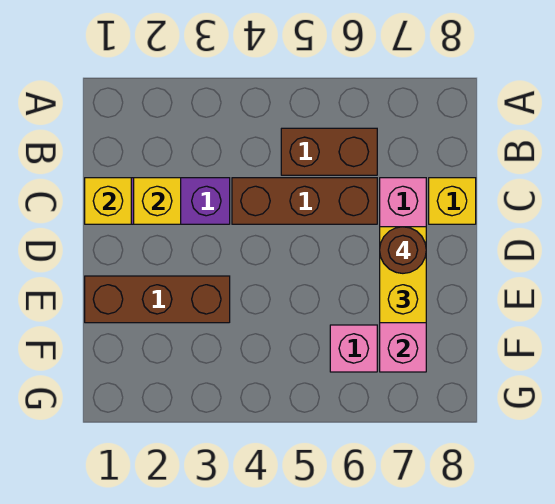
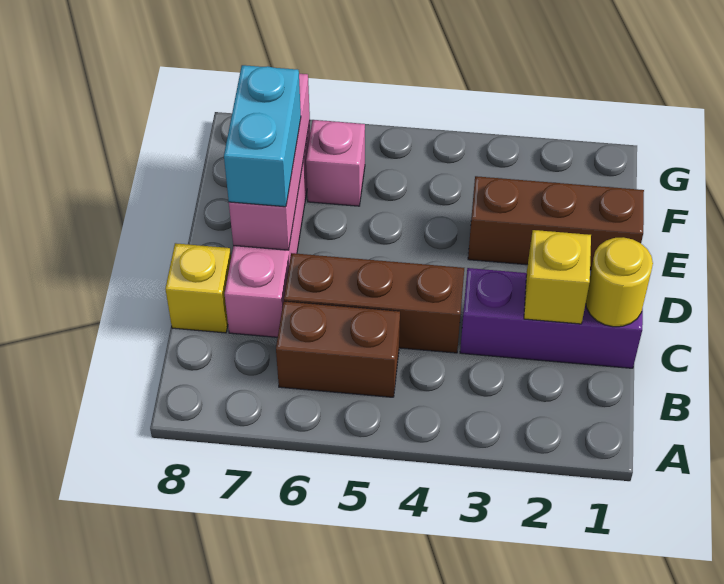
yellow brick C1 level 2 -> yellow round brick C1 level 2
yellow brick D7:E7 level 3 -> cyan brick D7:E7 level 3
brown round brick D7 level 4 -> none

